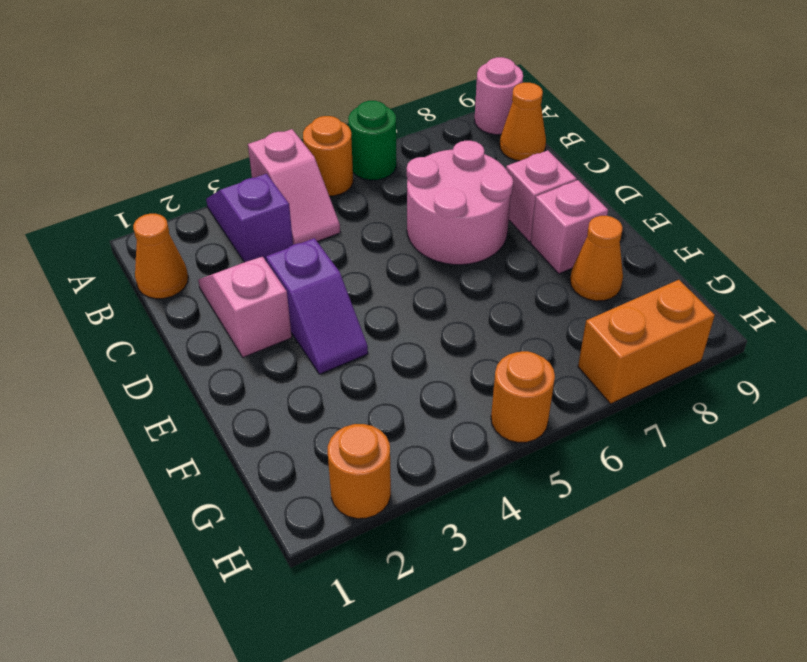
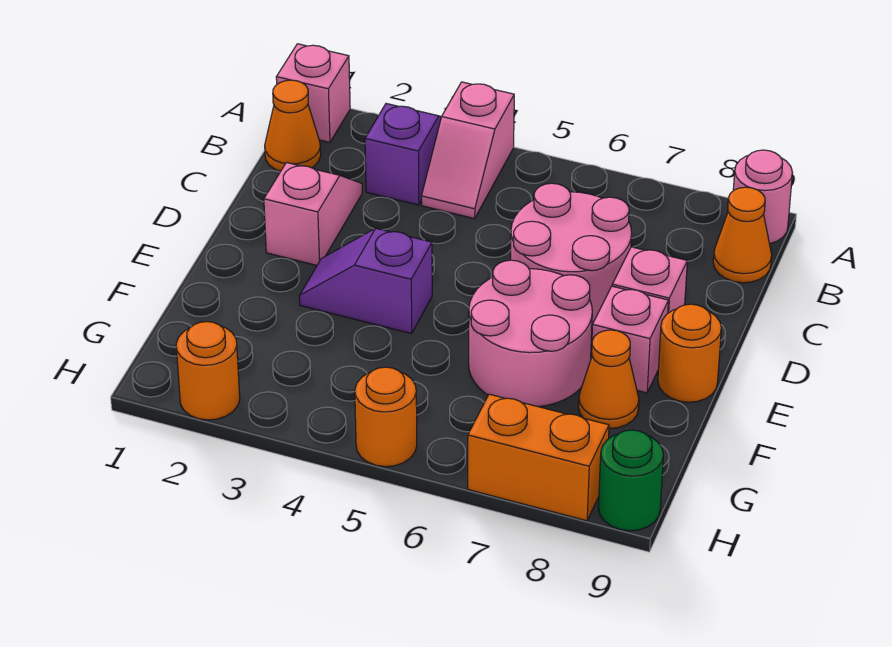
none -> pink brick A1 level 1
orange round brick A5 level 1 -> orange round brick E9 level 1
green round brick A6 level 1 -> green round brick H9 level 1
purple slope D3:E3 level 1 top D -> purple slope E3:E4 level 1 top 4
none -> pink round brick E6:F7 level 1

